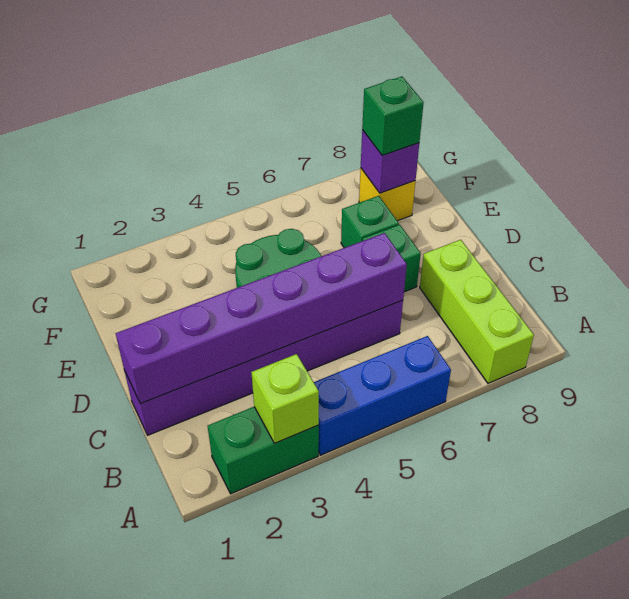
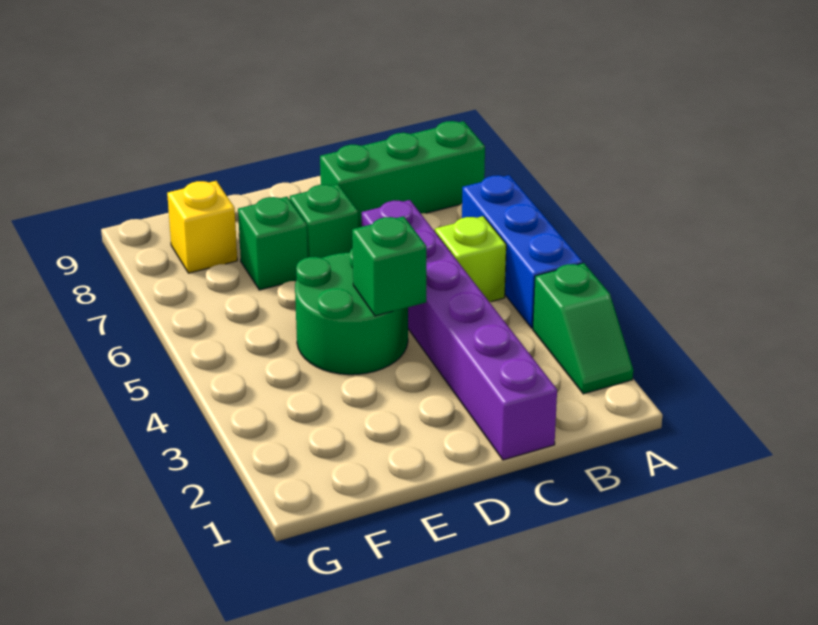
green brick A2:A3 level 1 -> green slope A2:A3 level 1 top 3
lime brick A3 level 2 -> lime brick B5 level 1
lime brick A8:C8 level 1 -> green brick A8:C8 level 1
purple brick C1:C6 level 2 -> none
purple brick F8 level 2 -> none
green brick F8 level 3 -> green brick D4 level 2

